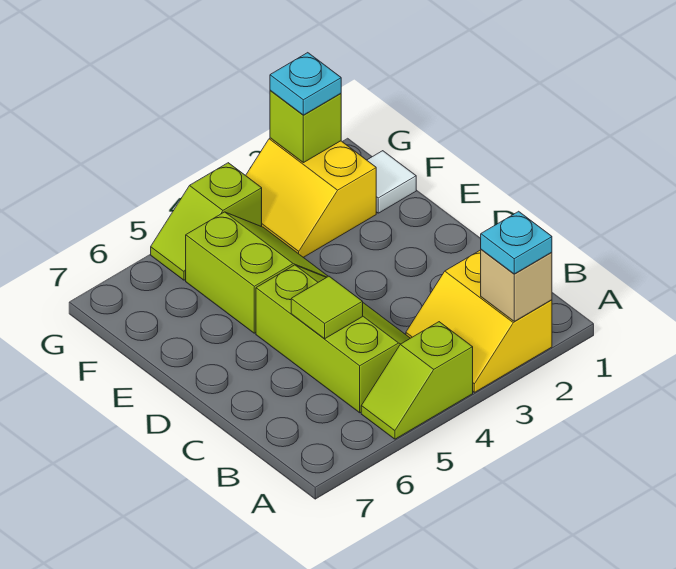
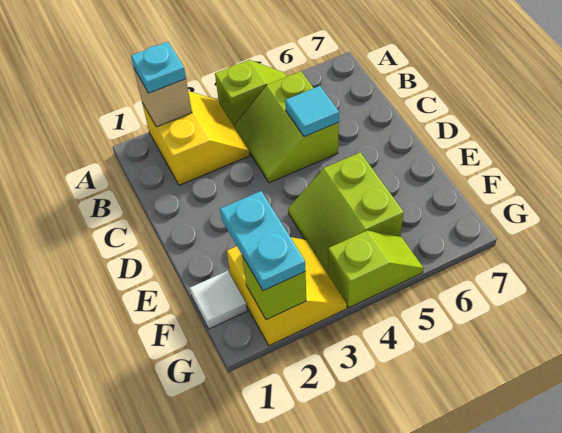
lime slope B4:D5 level 1 top 5 -> lime slope B4:C5 level 1 top 5
lime tile C5 level 2 -> cyan tile C5 level 2
cyan plate G2 level 3 -> cyan plate F2:G2 level 3

